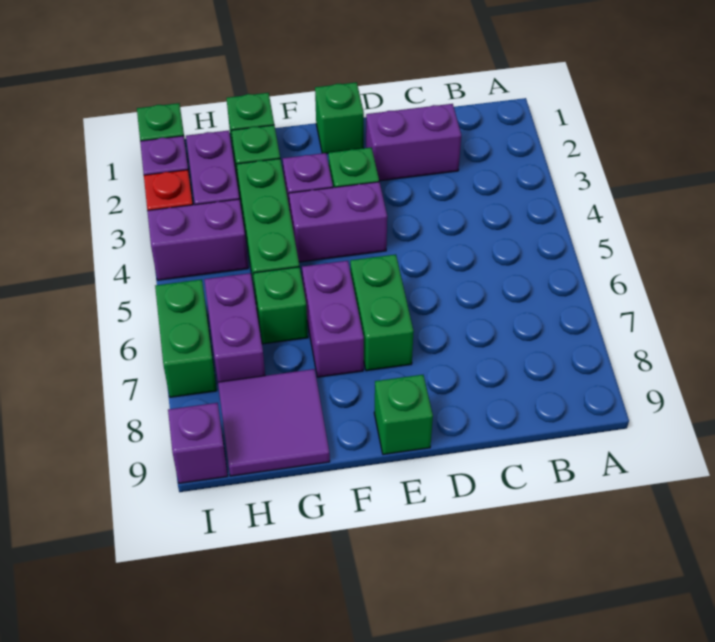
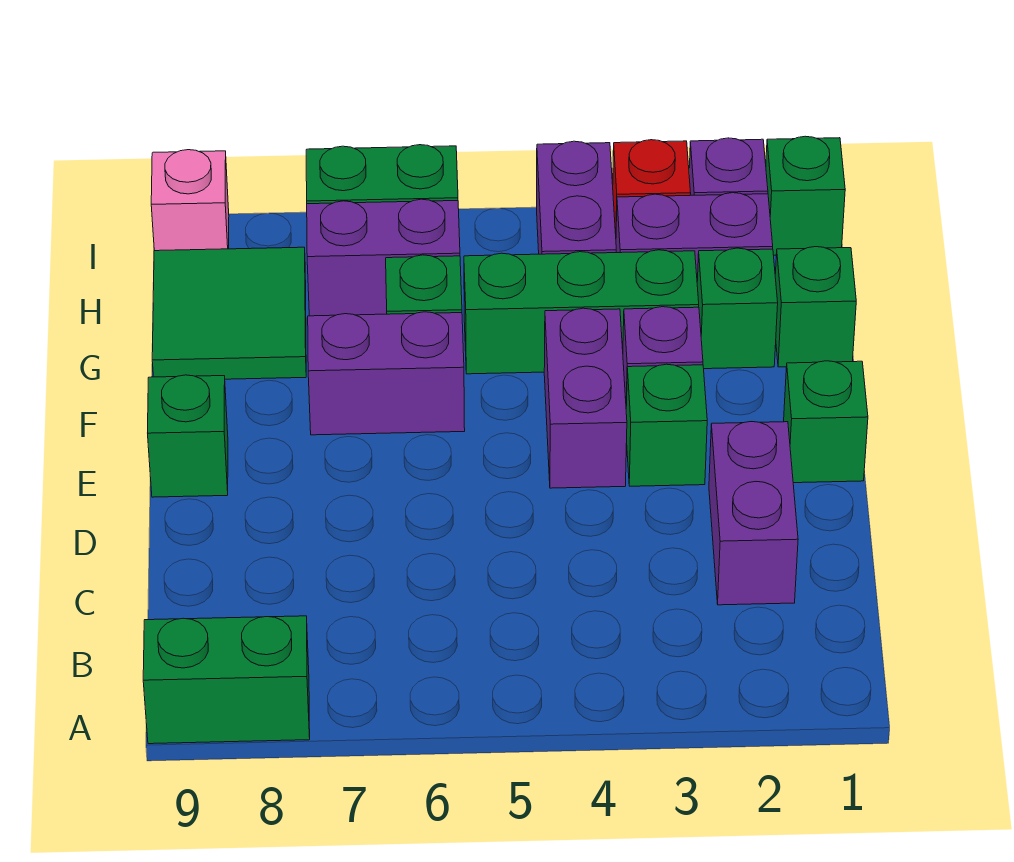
green brick E6:E7 level 1 -> green brick A8:A9 level 1
purple tile G8:H9 level 1 -> green tile G8:H9 level 1
purple brick I9 level 1 -> pink brick I9 level 1

